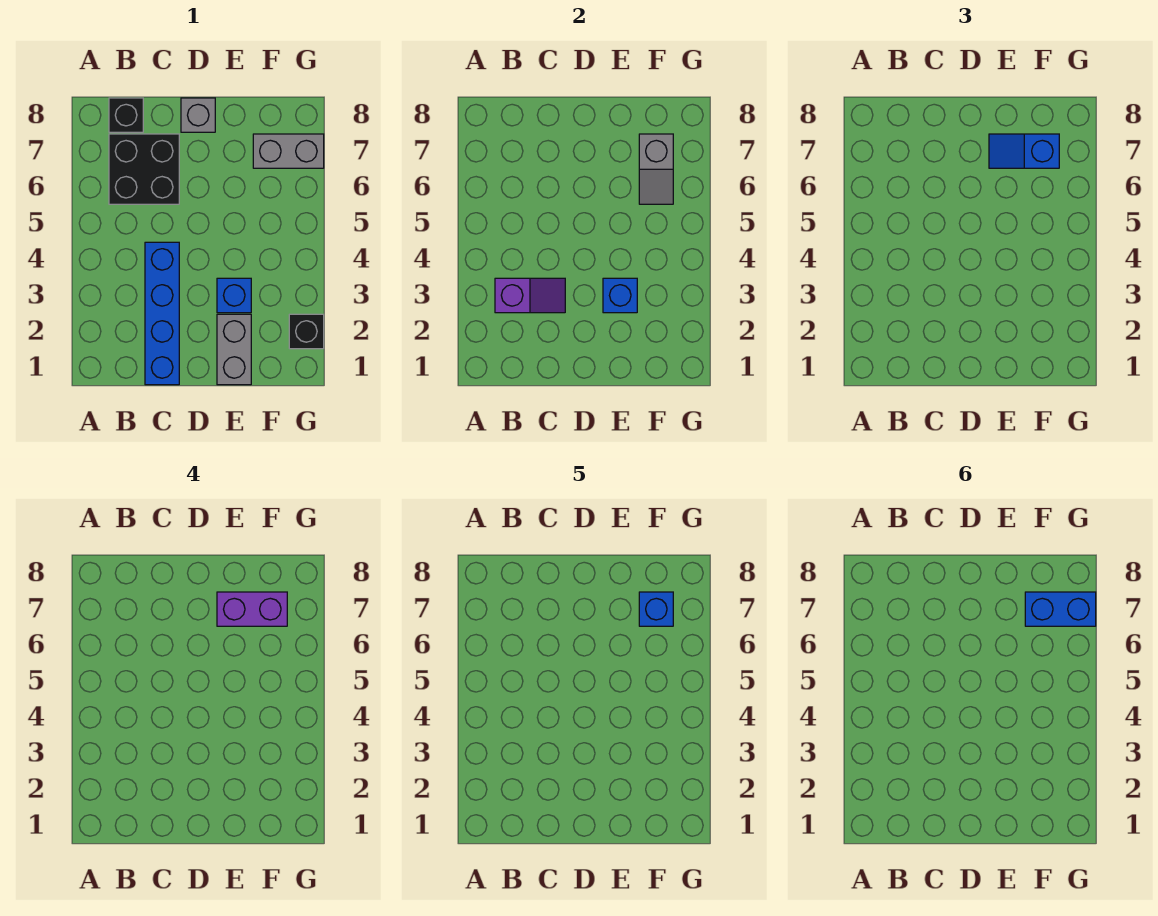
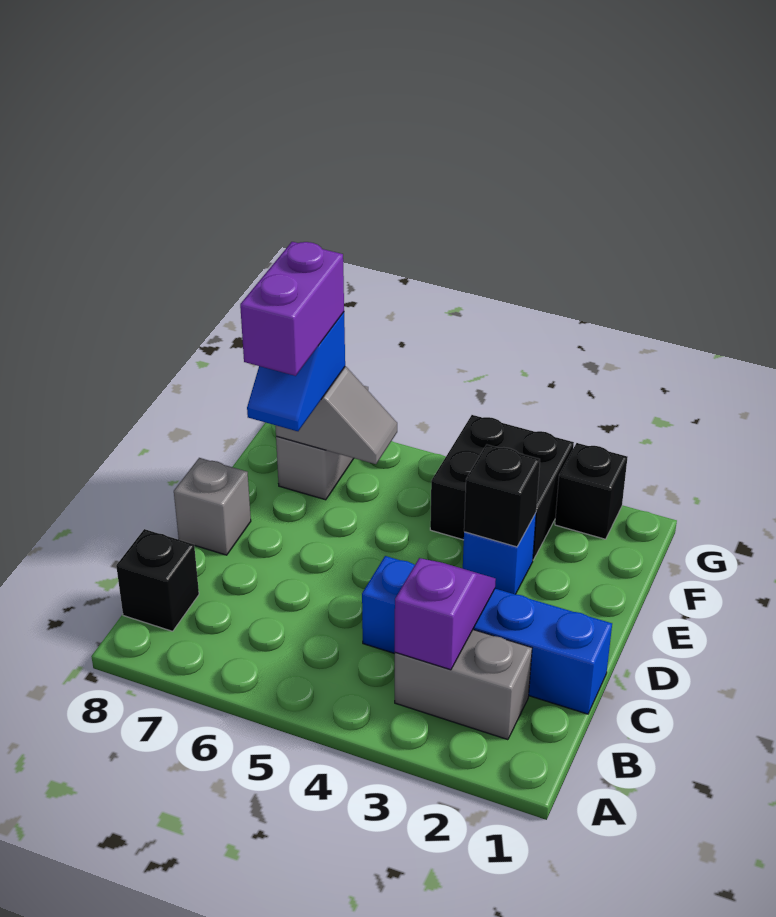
black brick B6:C7 level 1 -> black brick F3:G4 level 1
grey brick E1:E2 level 1 -> grey brick B2:B3 level 1
blue brick E3 level 2 -> black brick E3 level 2
blue brick F7 level 5 -> none
blue brick F7:G7 level 6 -> none

